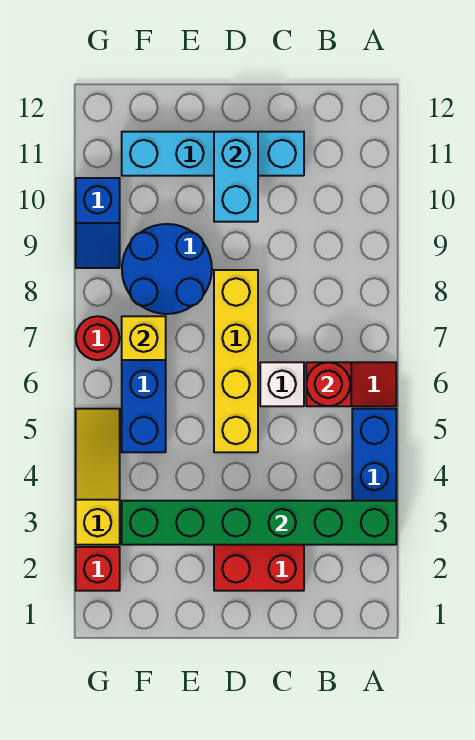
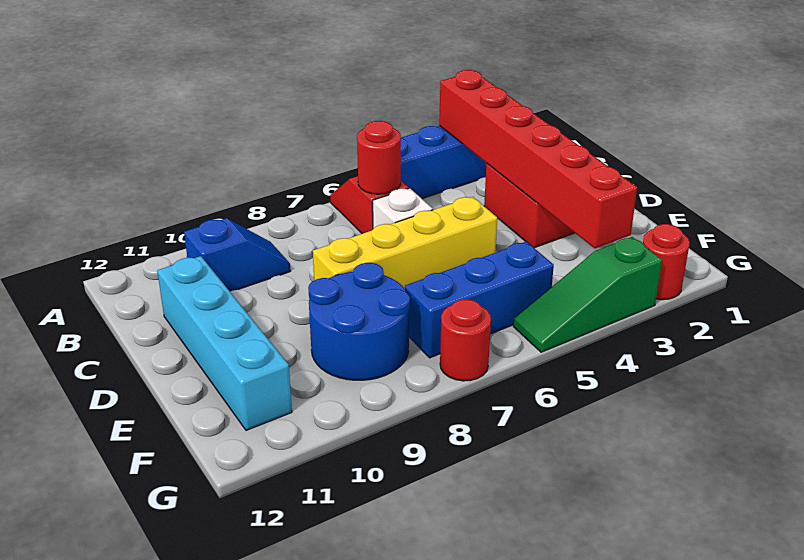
green brick A3:F3 level 2 -> red brick A3:F3 level 2
cyan brick D10:D11 level 2 -> none
yellow brick F7 level 2 -> none
red brick G2 level 1 -> red round brick G2 level 1
yellow slope G3:G5 level 1 top 3 -> green slope G3:G5 level 1 top 3
blue slope G9:G10 level 1 top 10 -> blue slope B9:B10 level 1 top 10

